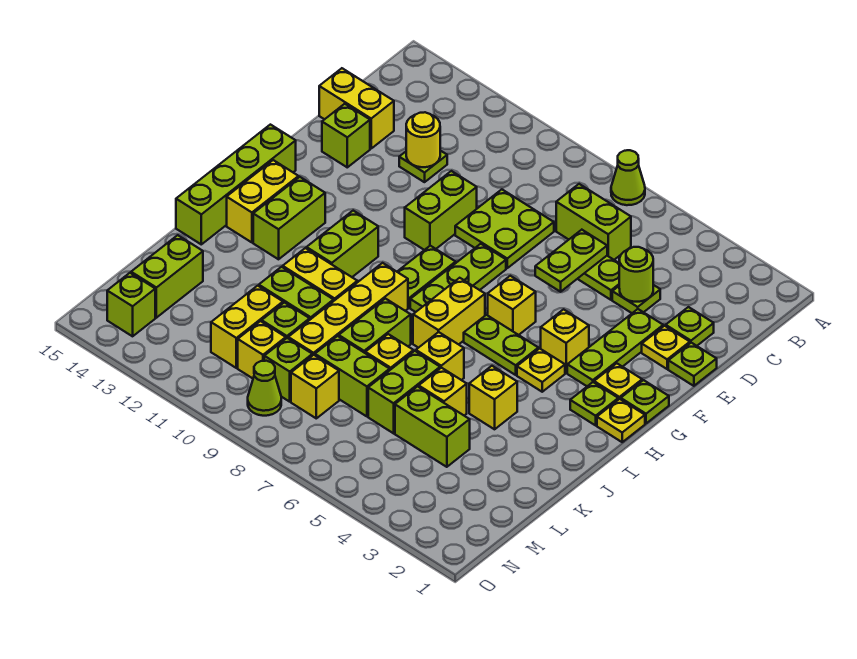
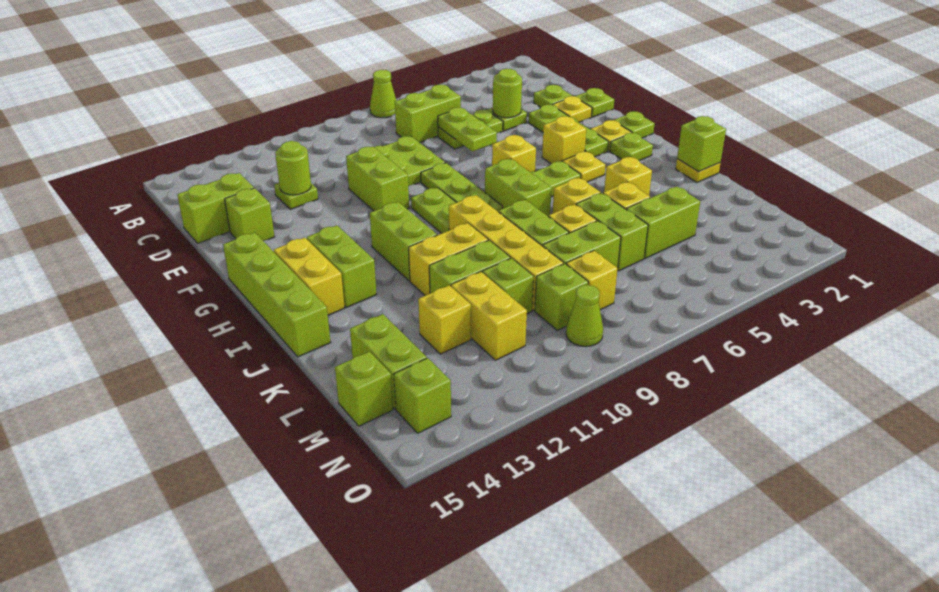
yellow round brick D12 level 2 -> lime round brick D12 level 2
yellow brick D14:D15 level 1 -> lime brick D14:D15 level 1
yellow plate H1 level 1 -> yellow plate J1 level 1
yellow brick H7:I7 level 1 -> lime brick H7:I7 level 1
none -> lime brick J1 level 2
yellow brick M10 level 1 -> yellow brick L12 level 1
none -> lime brick M15 level 1

